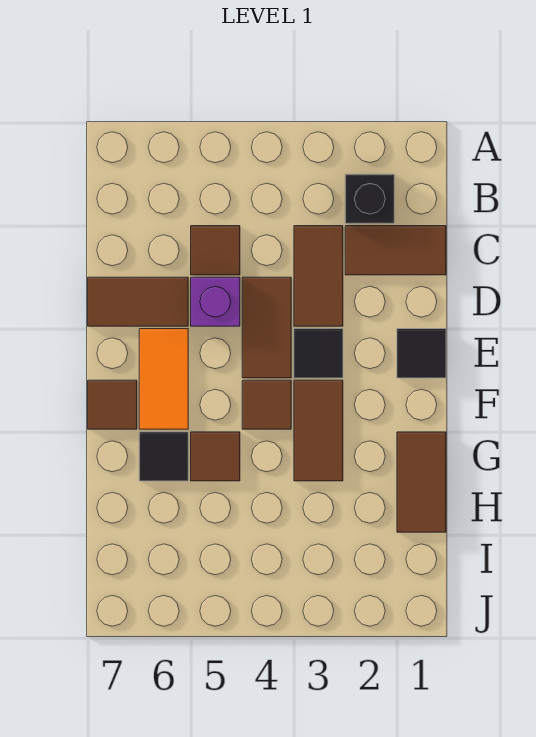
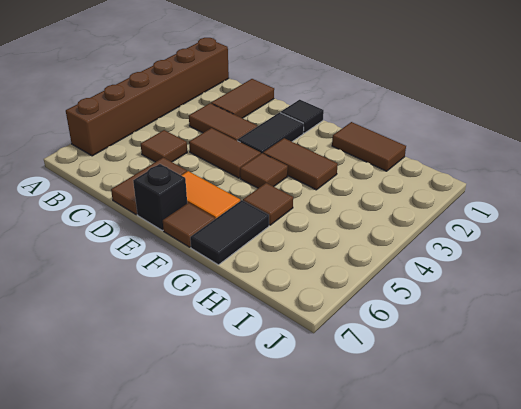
none -> brown brick A1:A6 level 1
black brick B2 level 1 -> black brick E7 level 1
purple brick D5 level 1 -> none
black tile E3 level 1 -> black tile E2:E3 level 1
black tile G6 level 1 -> black tile G6:G7 level 1

